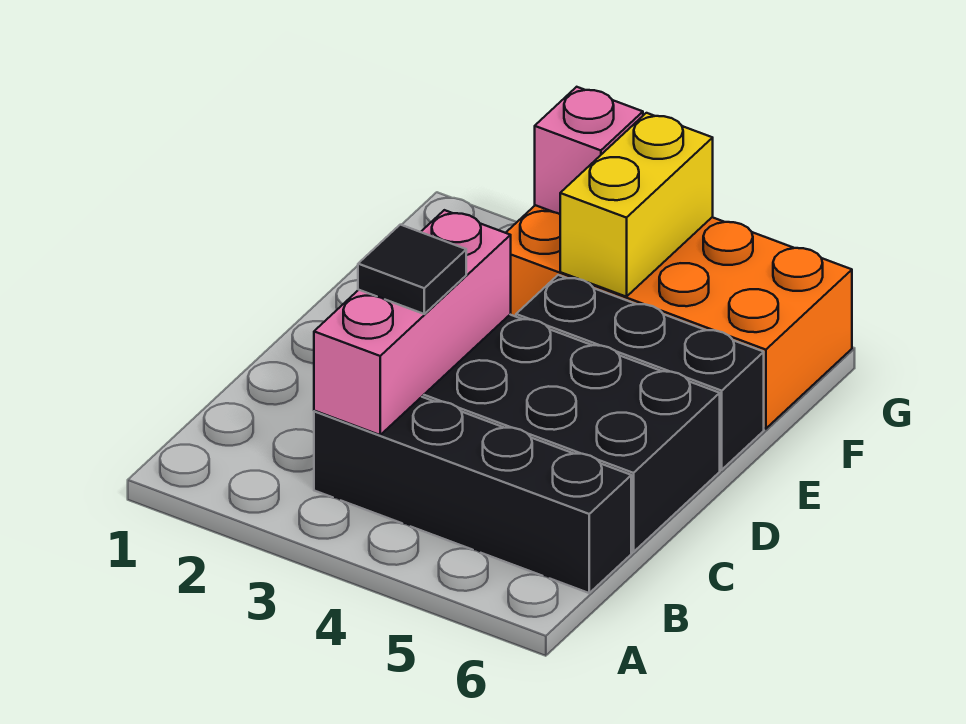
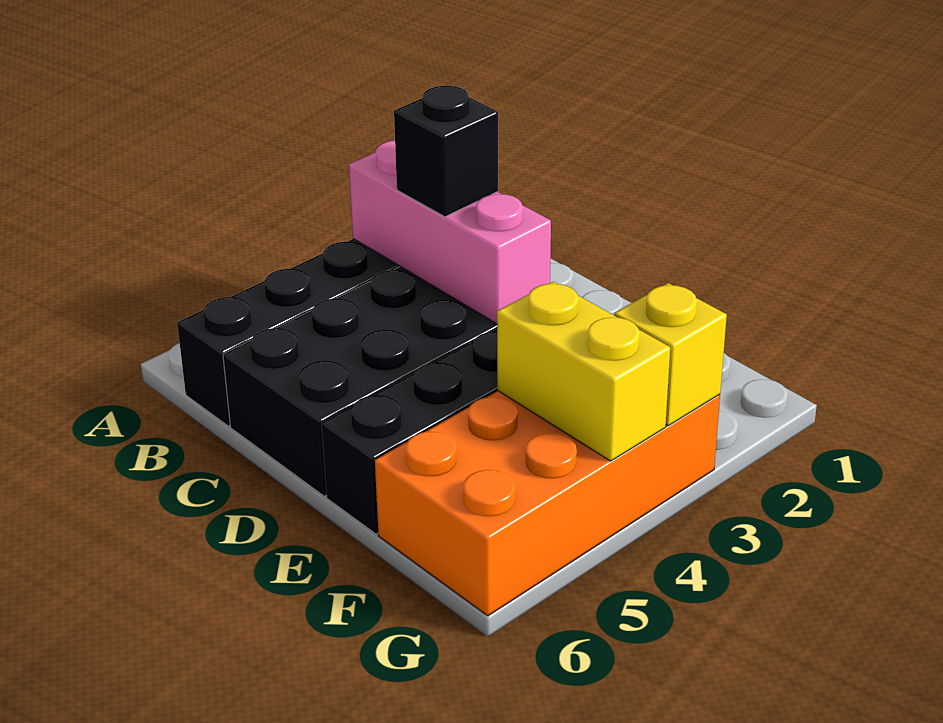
black tile C3 level 3 -> black brick C3 level 3
pink brick G3 level 2 -> yellow brick G3 level 2

